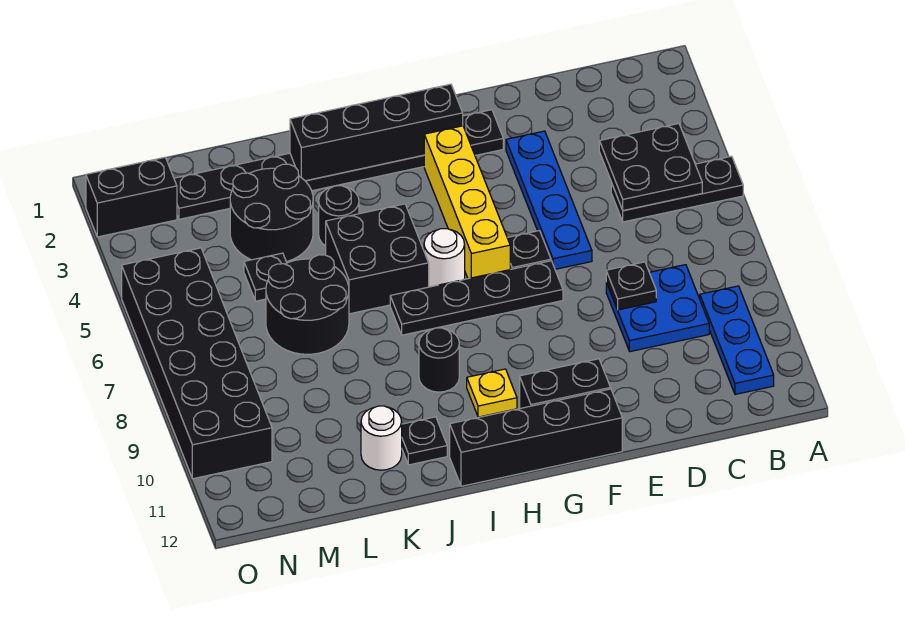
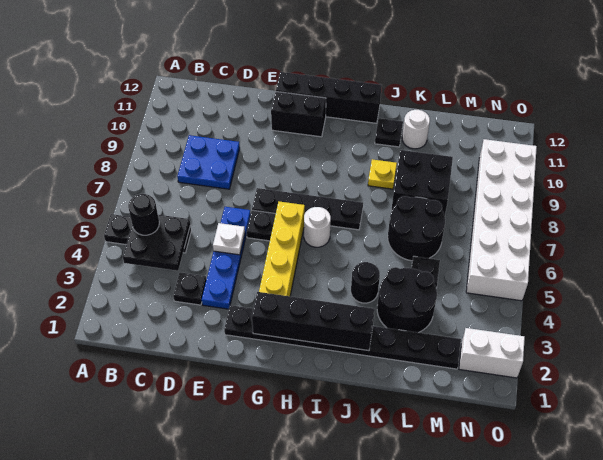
blue plate B9:B11 level 1 -> none
black plate D8 level 2 -> black plate D3 level 1
none -> white plate E5 level 2
yellow plate H10 level 1 -> yellow plate J9 level 1
black brick I5:J6 level 1 -> black brick K8:L9 level 1
black round brick I9 level 1 -> black round brick B5 level 3
black brick N2:O2 level 1 -> white brick N2:O2 level 1
black brick N5:O10 level 1 -> white brick N5:O10 level 1

